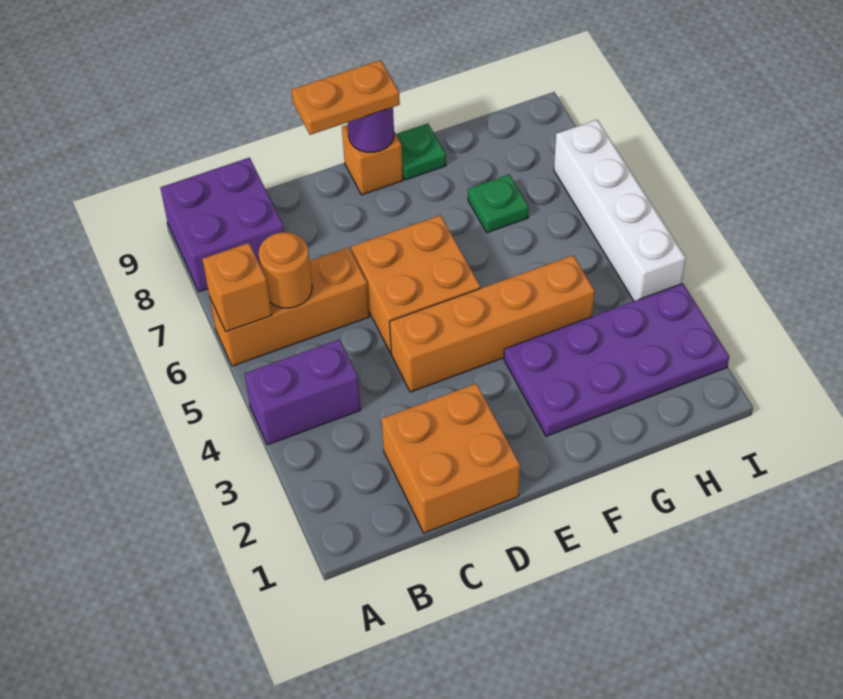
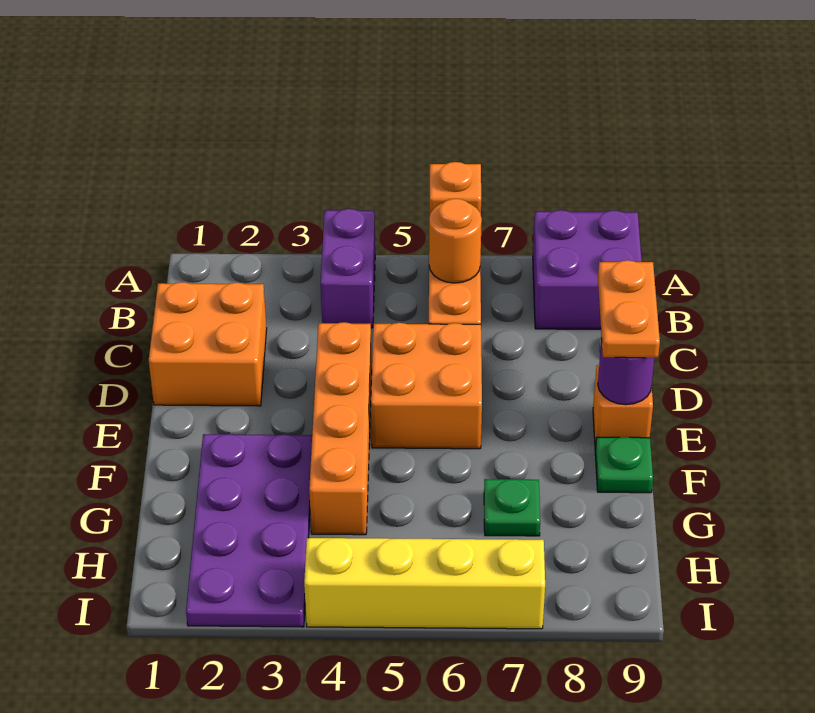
white brick I4:I7 level 1 -> yellow brick I4:I7 level 1

